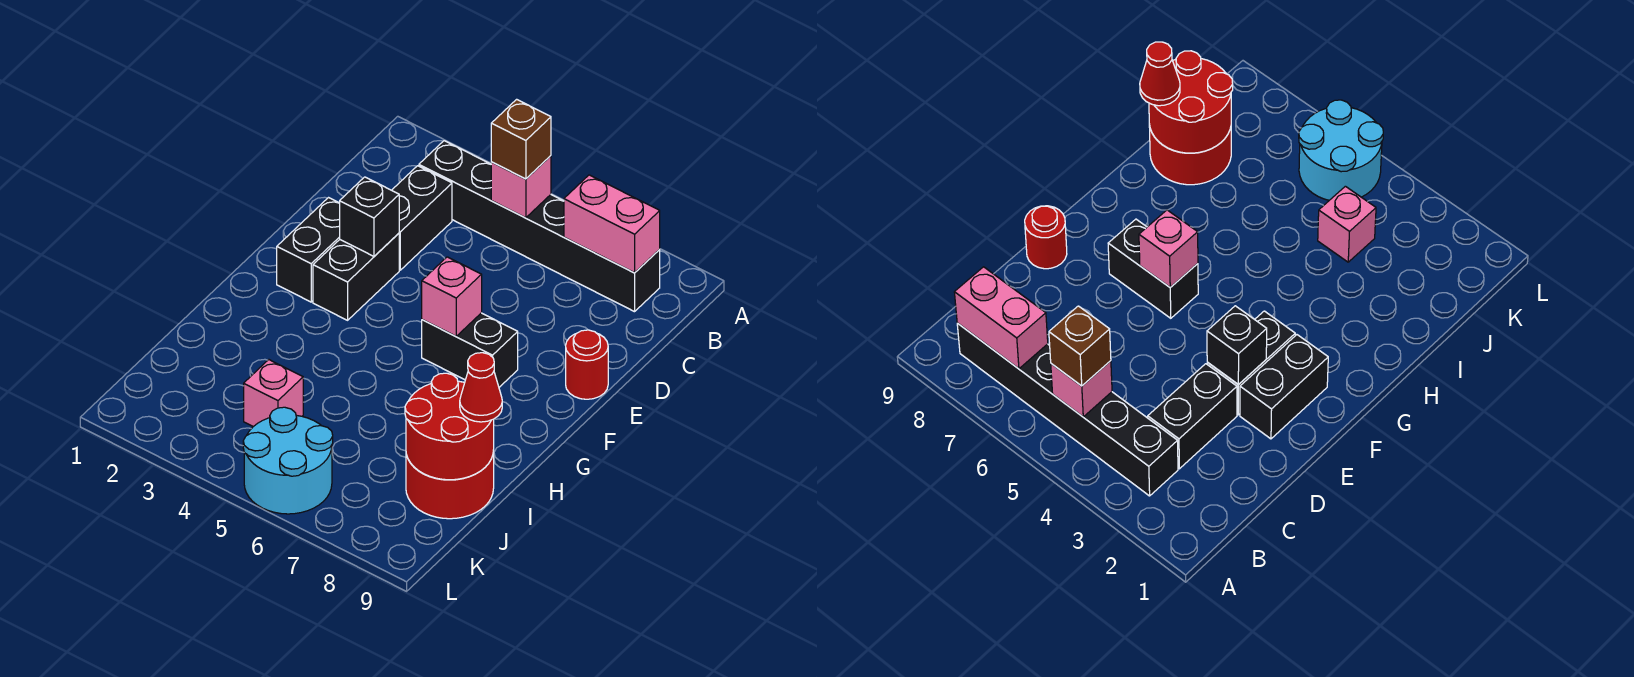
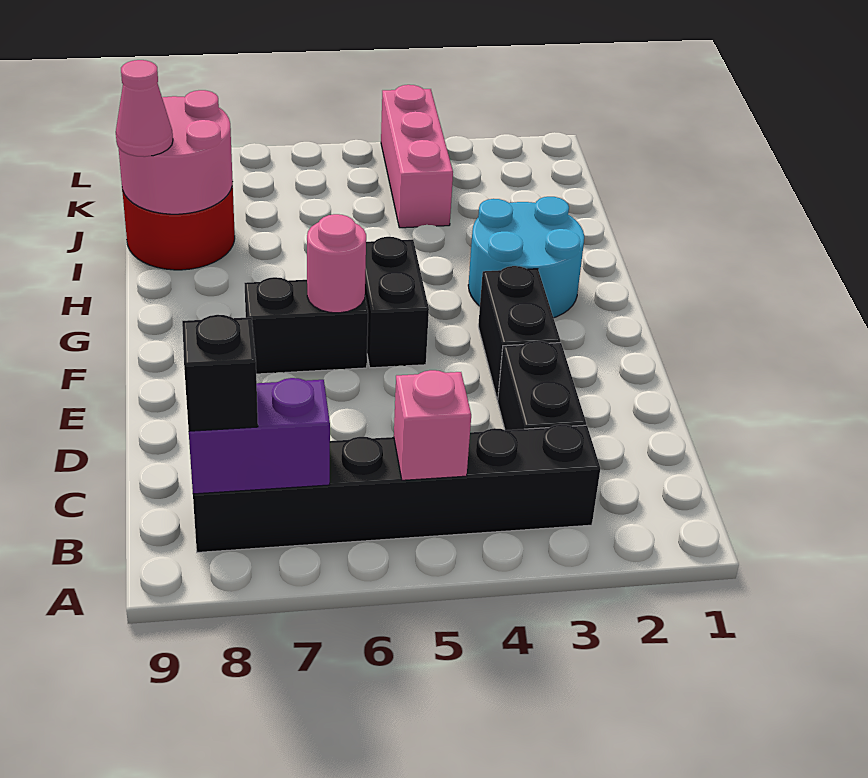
brown brick B5 level 3 -> none
pink brick B7:B8 level 2 -> purple brick B7:B8 level 2
black brick E2:F2 level 1 -> black brick F5:G5 level 1
black brick E3 level 2 -> black brick B8 level 3
red round brick E9 level 1 -> none
pink brick F6 level 2 -> pink round brick F6 level 2
red round brick I8:J9 level 2 -> pink round brick I8:J9 level 2
red cone I9 level 3 -> pink cone I9 level 3
pink brick J4 level 1 -> pink brick J4:L4 level 1
cyan round brick K5:L6 level 1 -> cyan round brick G2:H3 level 1

